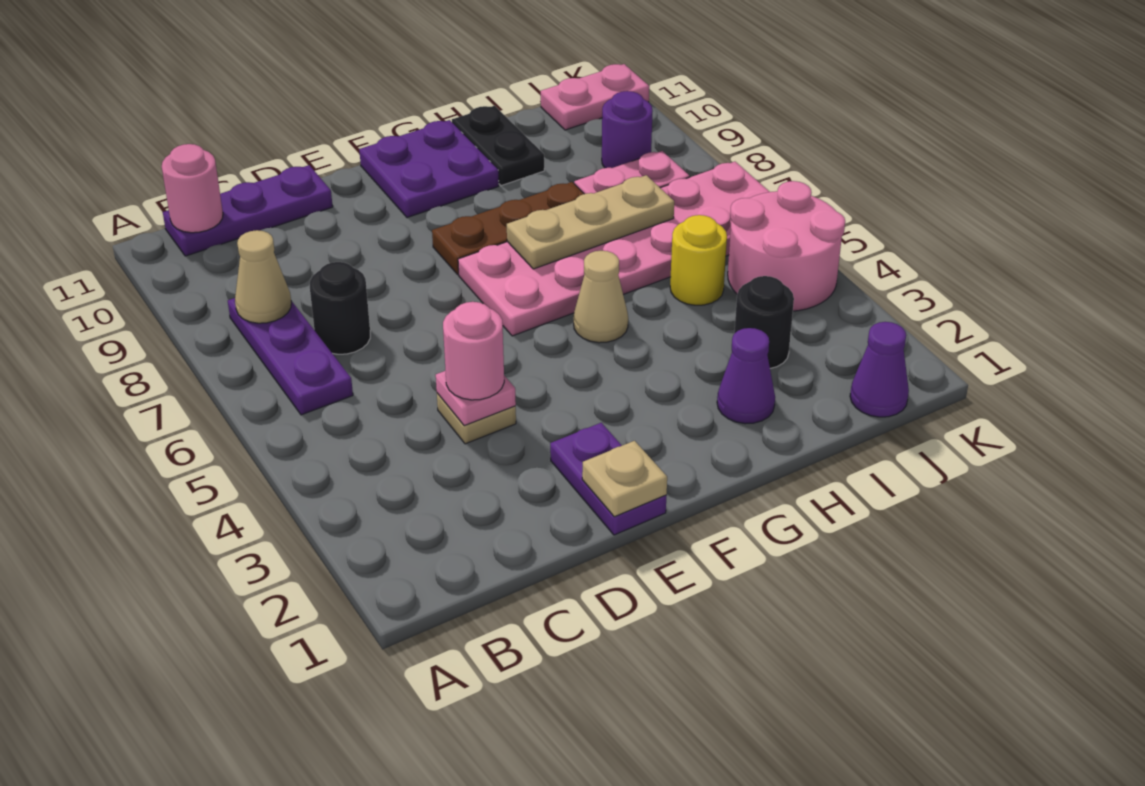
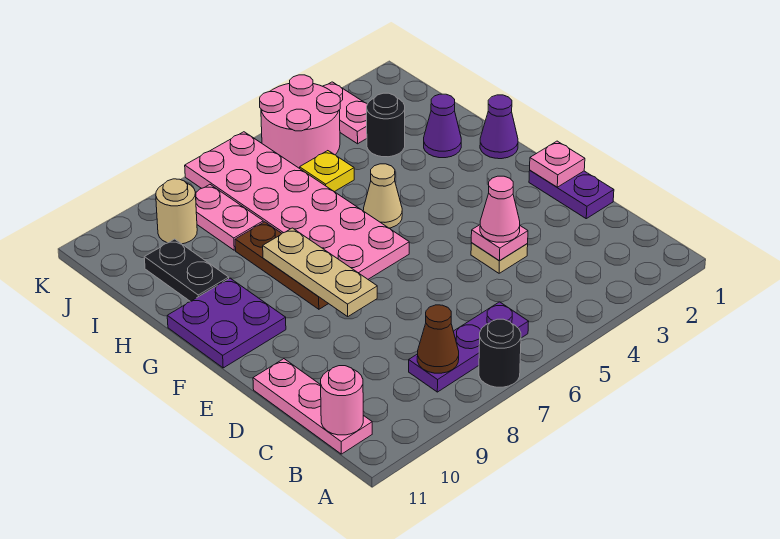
tan cone B8 level 2 -> brown cone B8 level 2
purple plate B11:D11 level 1 -> pink plate B11:D11 level 1
black round brick C7 level 1 -> black round brick A7 level 1
pink round brick D4 level 3 -> pink cone D4 level 3
purple plate E1:E2 level 1 -> purple plate D1:E1 level 1
tan plate E1 level 2 -> pink plate E1 level 2
tan plate G7:I7 level 2 -> tan plate E8:G8 level 2
black plate H10:H11 level 1 -> black plate H10:I10 level 1
yellow round brick I5 level 1 -> yellow plate I5 level 1
purple cone J1 level 1 -> purple cone G1 level 1
purple round brick J9 level 1 -> tan round brick J9 level 1
pink plate J11:K11 level 1 -> pink plate J3:K3 level 1

